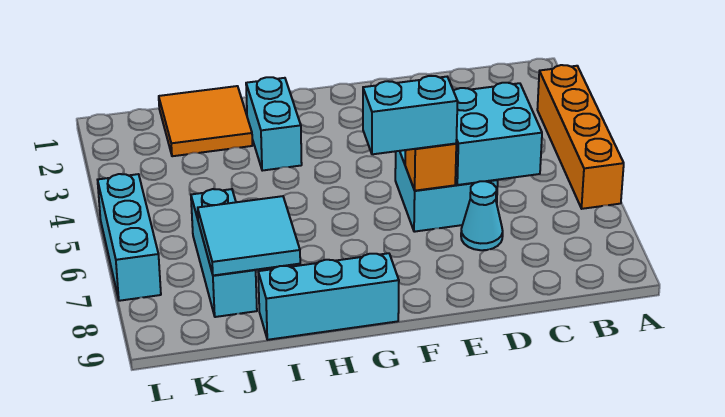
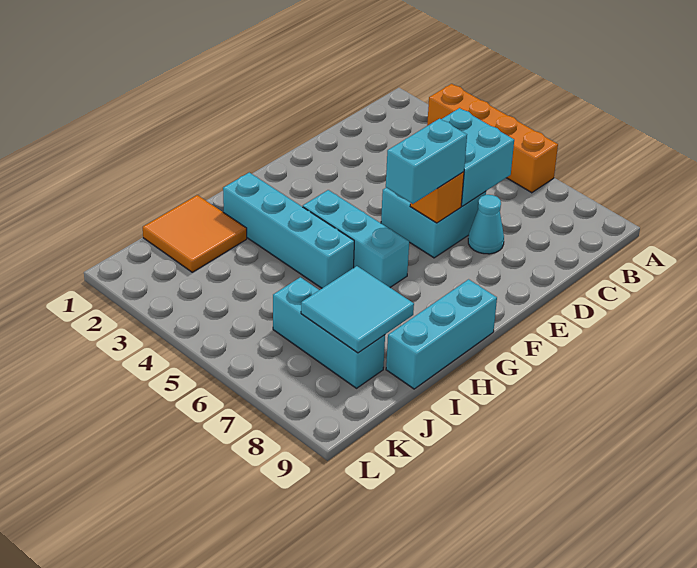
cyan brick H2:H3 level 1 -> cyan brick H2:H5 level 1
cyan brick L5:L7 level 1 -> cyan brick G4:G6 level 1

